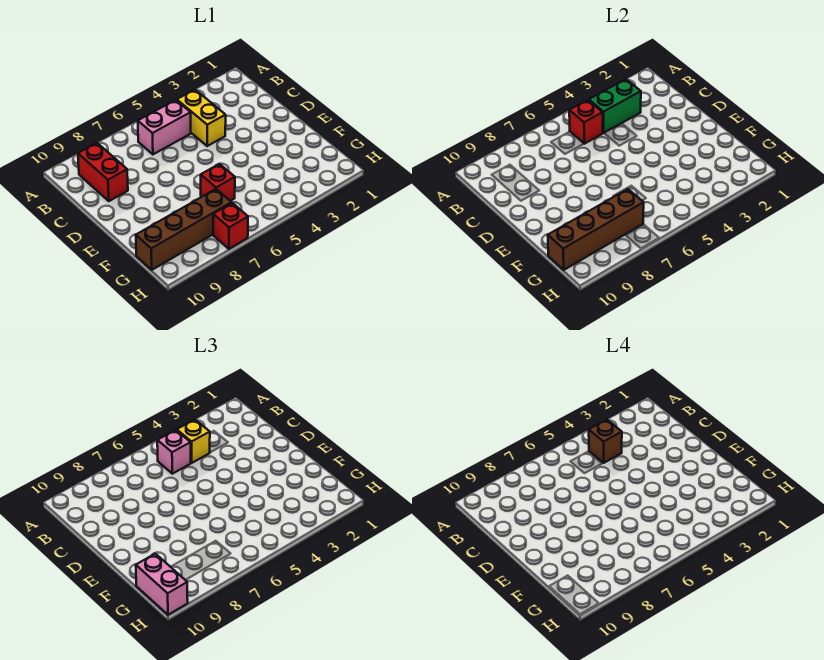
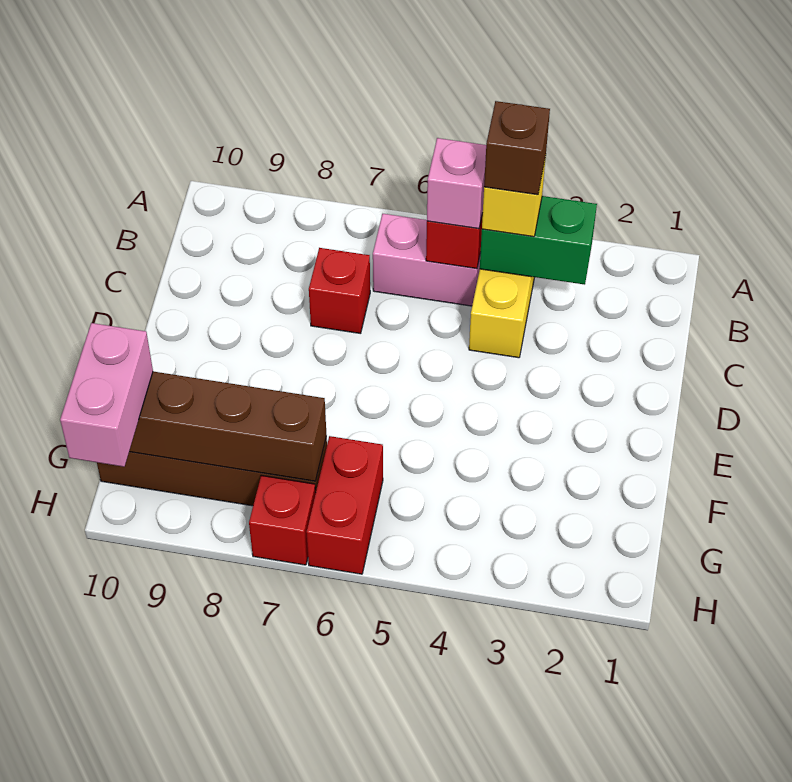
red brick B9:C9 level 1 -> red brick G6:H6 level 1
red brick F6 level 1 -> red brick C7 level 1

